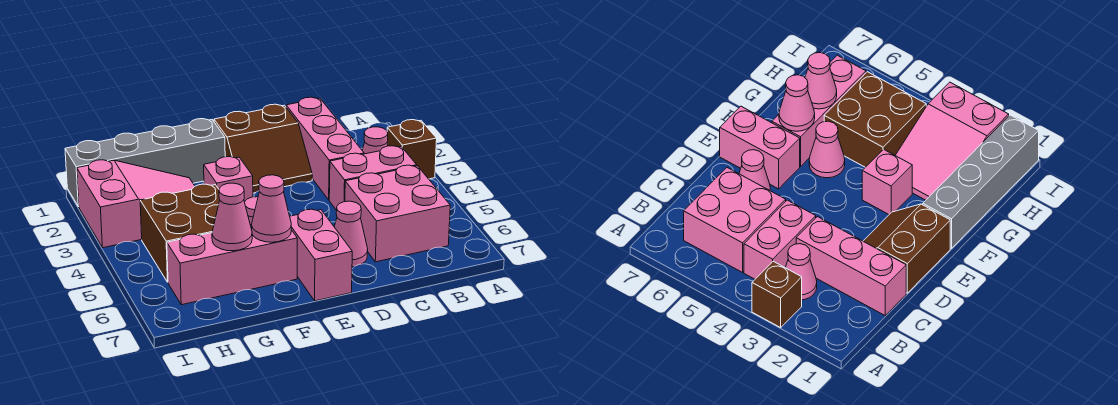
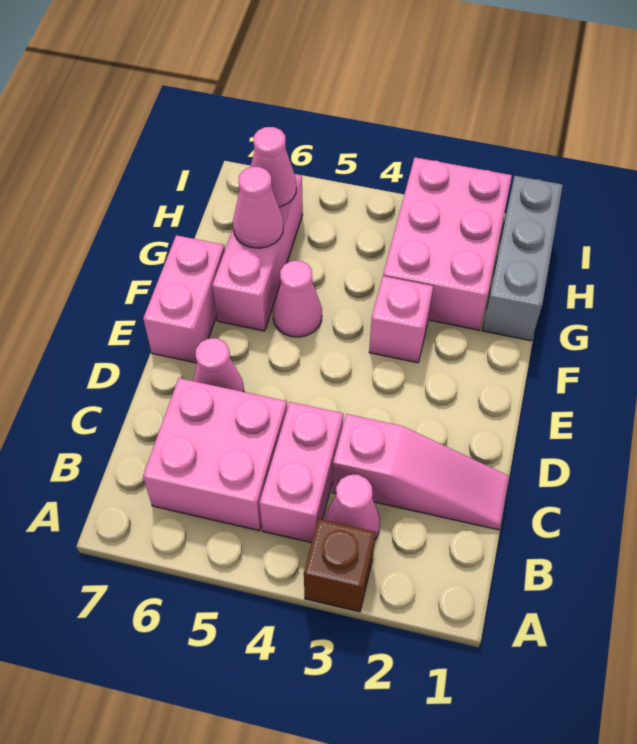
pink brick C1:C3 level 1 -> pink slope C1:C3 level 1 top 3
brown slope D1:E2 level 1 top 1 -> none
pink brick E6:E7 level 1 -> pink brick E7:F7 level 1
grey brick F1:I1 level 1 -> grey brick G1:I1 level 1
pink cone F6 level 2 -> pink cone H6 level 2
pink slope G2:I3 level 1 top I -> pink brick G2:I3 level 1
brown brick G4:H5 level 1 -> none

